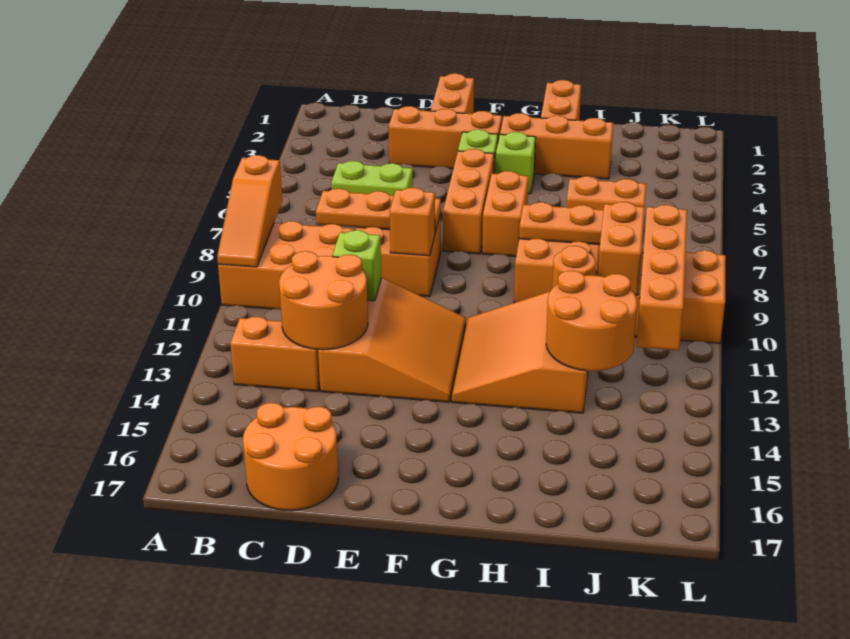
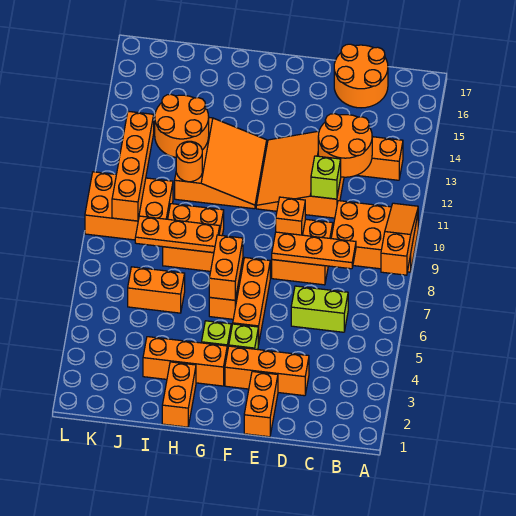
orange brick J9:J10 level 2 -> orange brick G6:G7 level 2

